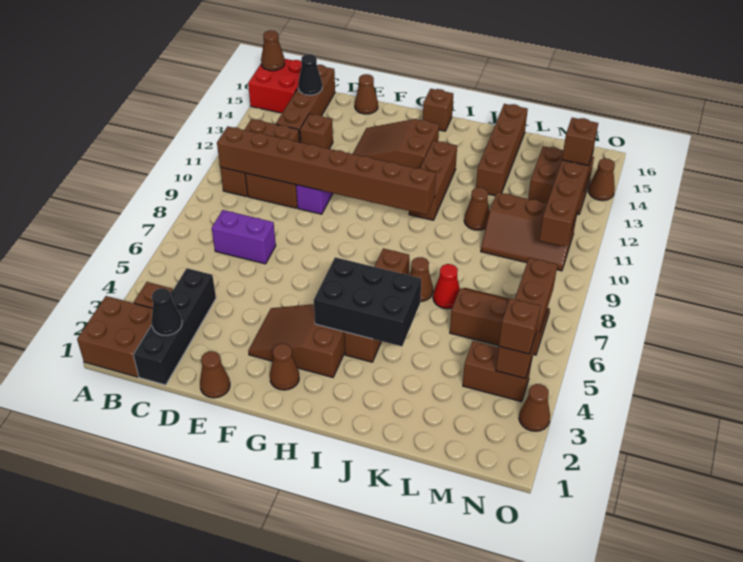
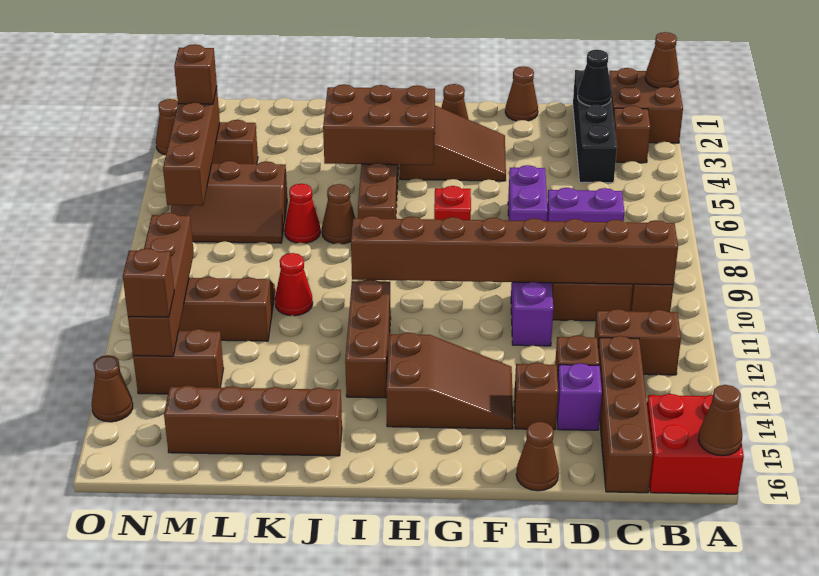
black cone C15 level 2 -> none
none -> purple brick D14 level 1
none -> purple brick E6:E7 level 1
none -> red brick G7 level 1
black brick H4:J5 level 2 -> brown brick H4:J5 level 2
brown brick H16 level 1 -> brown brick E14 level 1
none -> red cone K10 level 1
brown cone K11 level 1 -> brown cone A1 level 2
brown brick K13:K16 level 1 -> brown brick J15:M15 level 1
brown brick M13:N14 level 1 -> brown brick M13:N13 level 1

